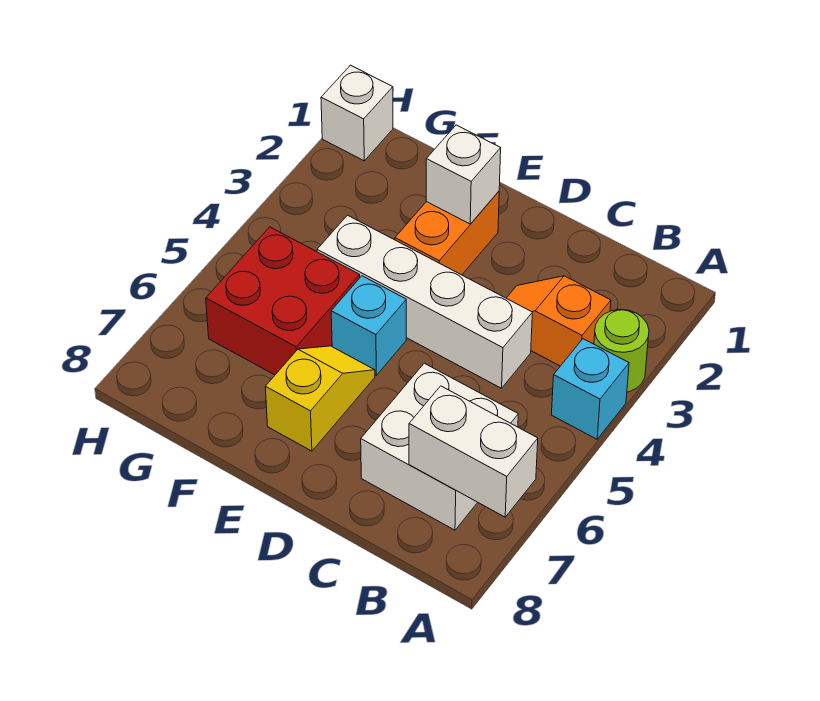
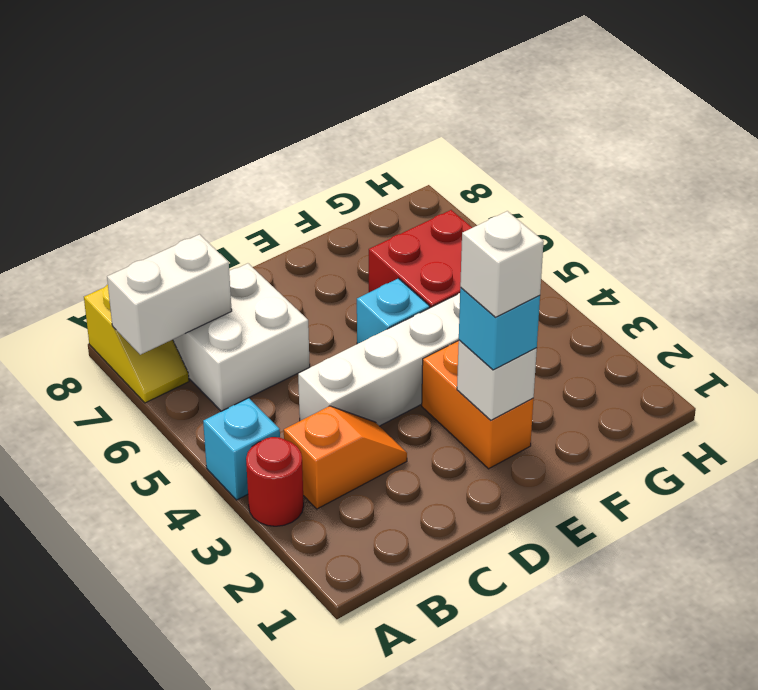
lime round brick A3 level 1 -> red round brick A3 level 1
none -> cyan brick E2 level 3
yellow slope E6:E7 level 1 top 7 -> yellow slope A7:A8 level 1 top 8
white brick H1 level 1 -> white brick E2 level 4

